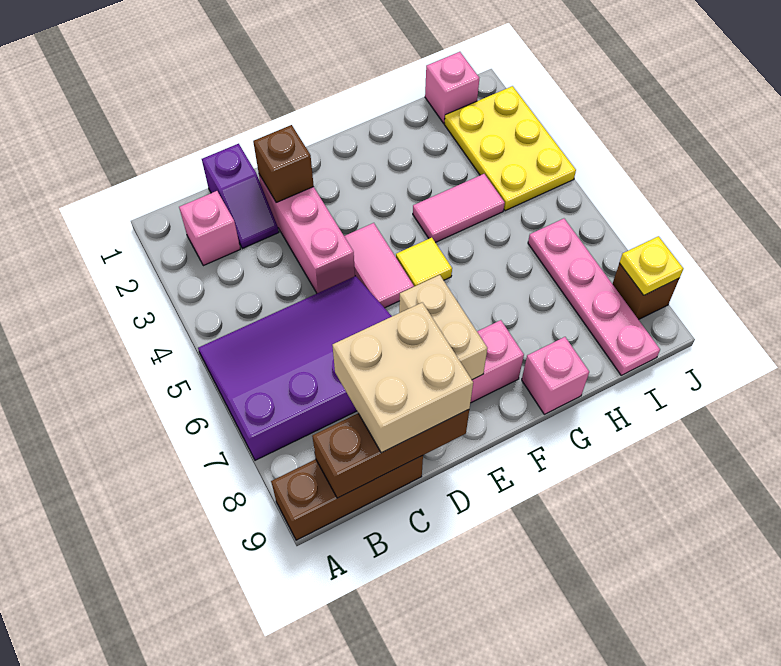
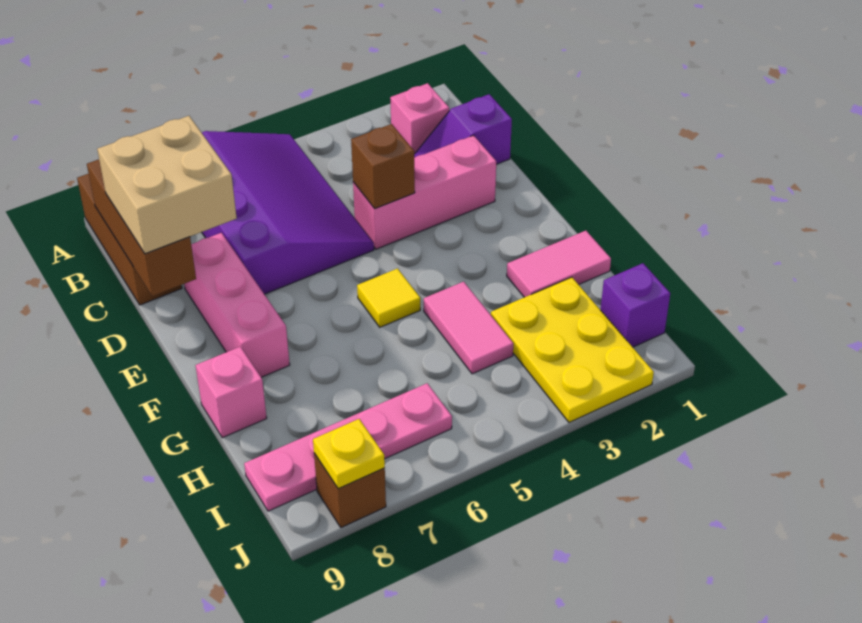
brown brick D2 level 2 -> brown brick D4 level 2
pink tile E4:E5 level 1 -> pink tile G1:G2 level 1
tan brick E7:E8 level 2 -> none
pink brick I1 level 1 -> purple brick I1 level 1
yellow plate I2:J4 level 1 -> yellow plate H2:J3 level 1

